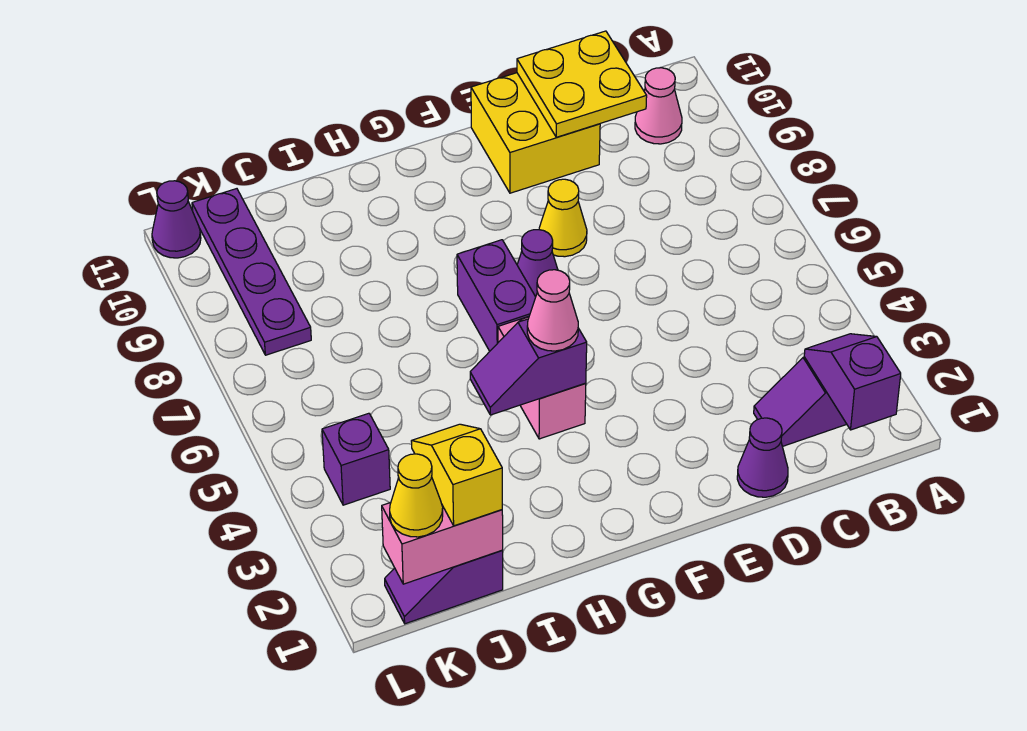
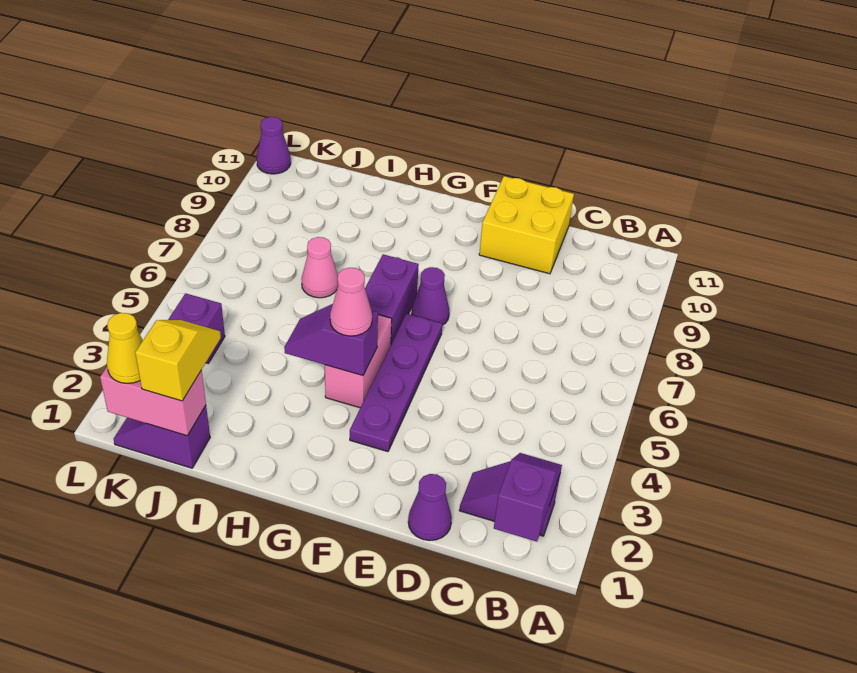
pink cone B10 level 1 -> pink cone I7 level 1
yellow plate C10:D11 level 2 -> none
yellow cone E8 level 1 -> none
purple plate K8:K11 level 1 -> purple plate F3:F6 level 1

